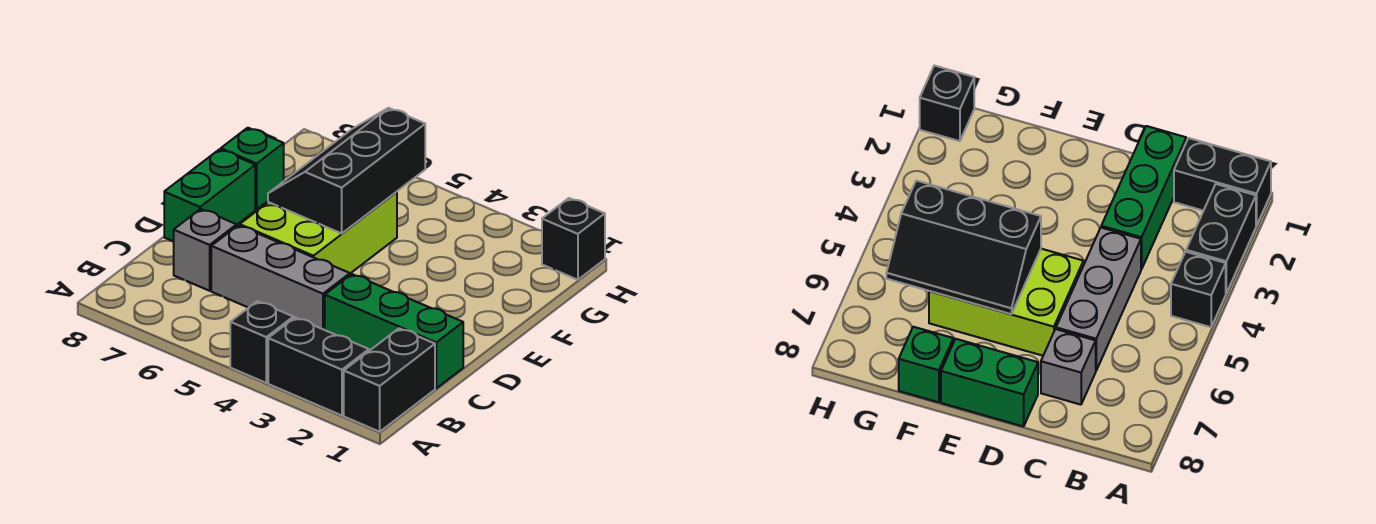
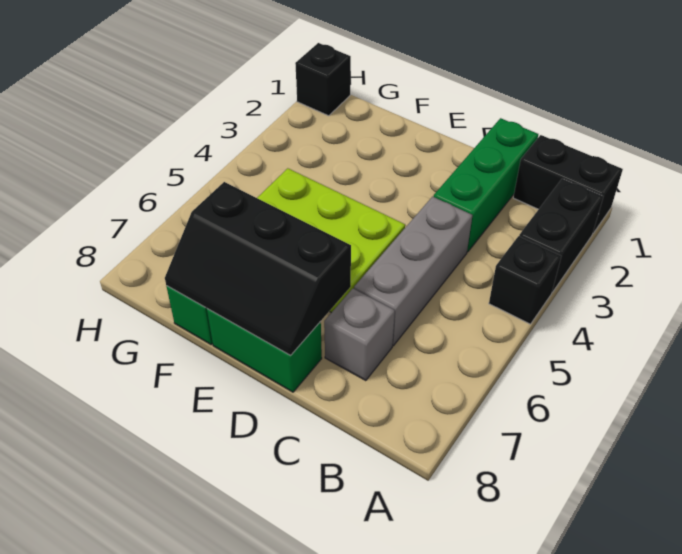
black slope E5:G6 level 2 top 5 -> black slope D7:F8 level 2 top 7

